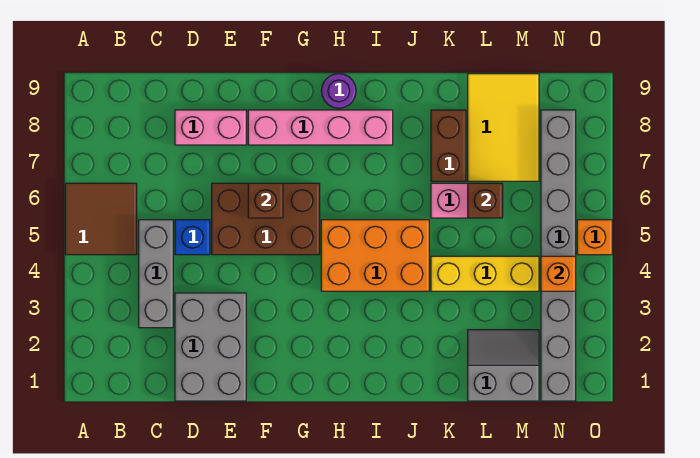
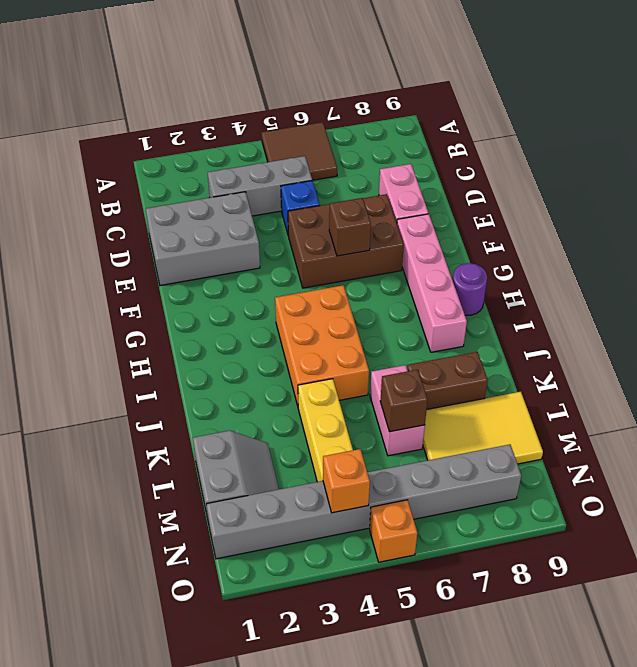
brown brick E5:G6 level 1 -> brown brick E5:F7 level 1

